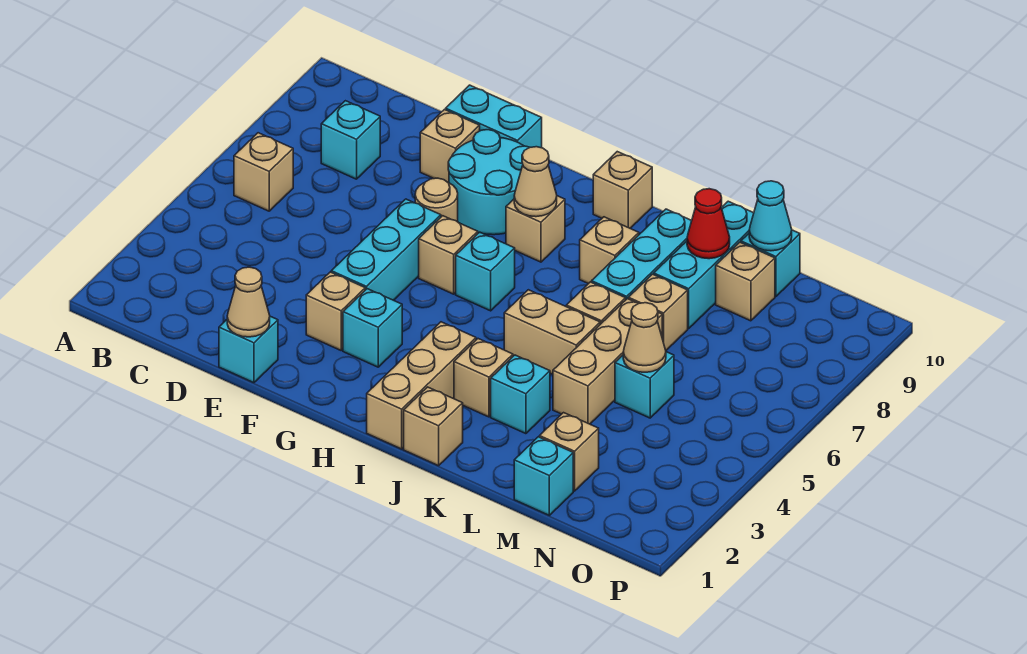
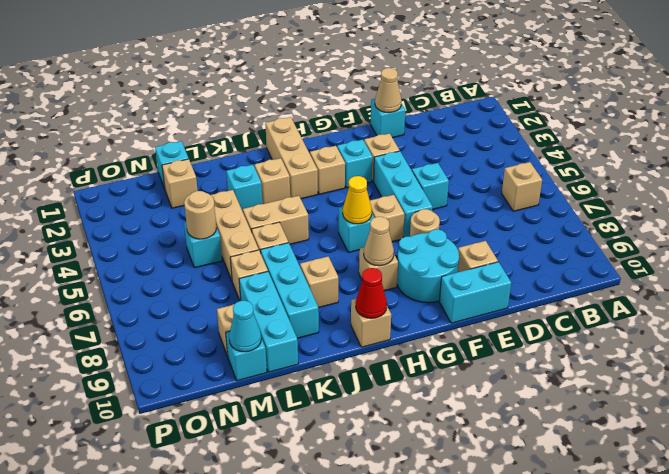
cyan brick C8 level 1 -> cyan brick E5 level 1
none -> yellow cone H6 level 2
tan brick J1 level 1 -> tan brick H3 level 1
red cone L9 level 2 -> red cone I10 level 2
tan cone M5 level 2 -> tan round brick M5 level 2

